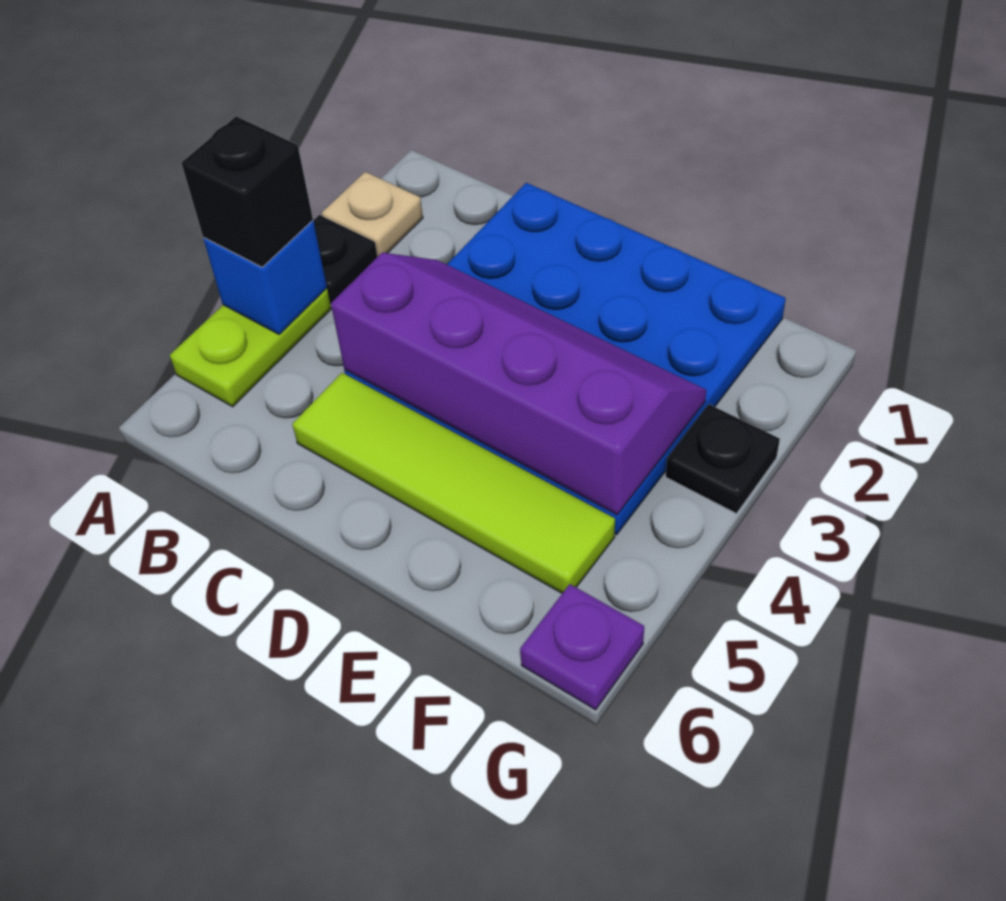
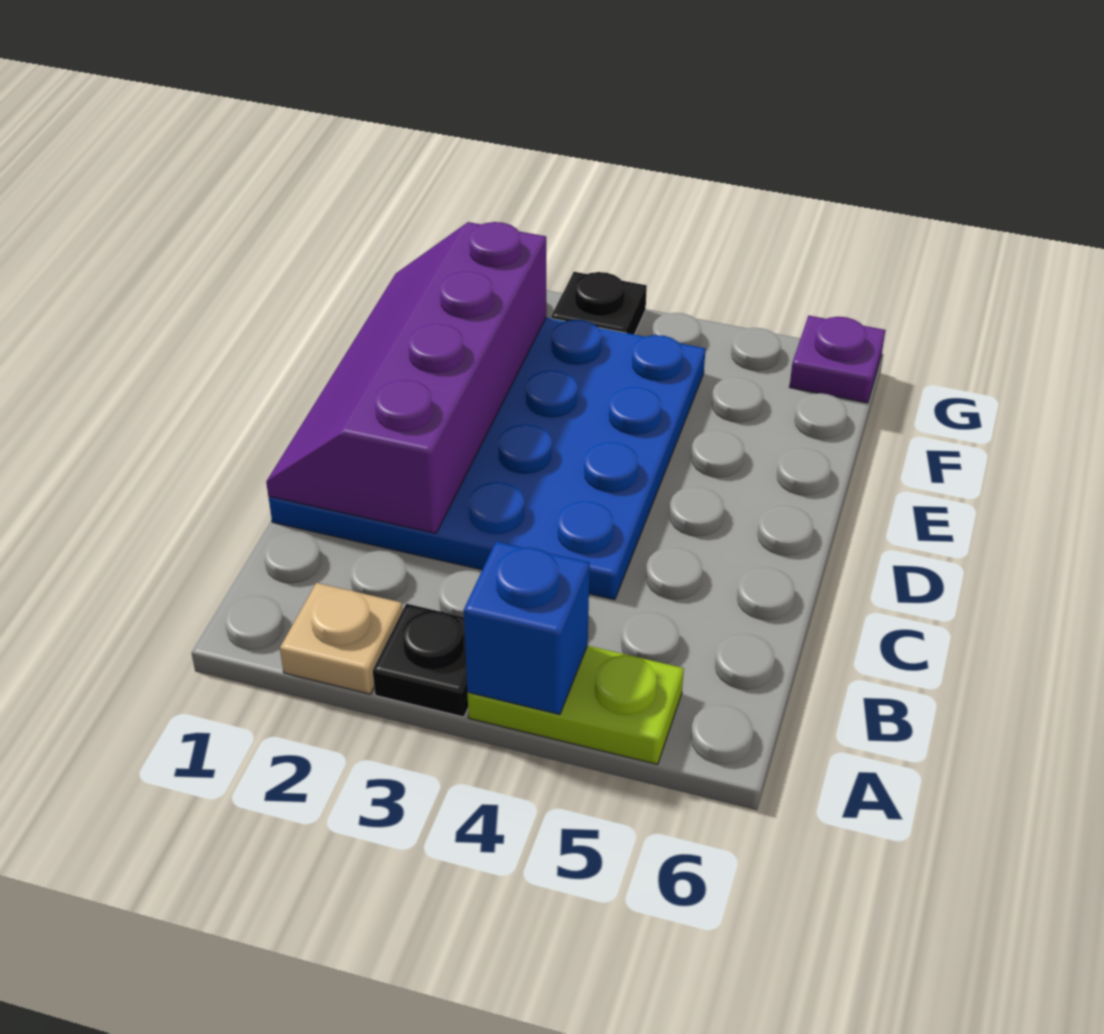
black brick A4 level 3 -> none
purple slope C3:F4 level 2 top 4 -> purple slope C1:F2 level 2 top 2
lime tile C5:F5 level 1 -> none

